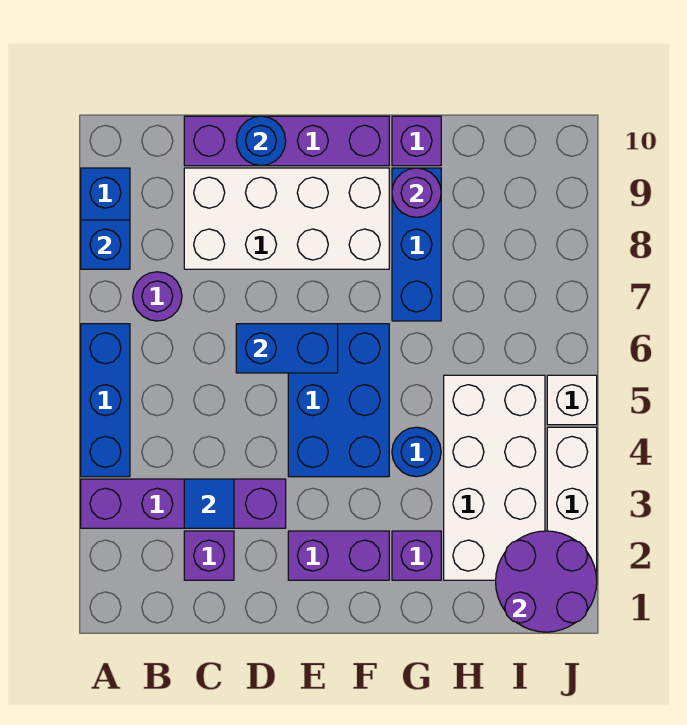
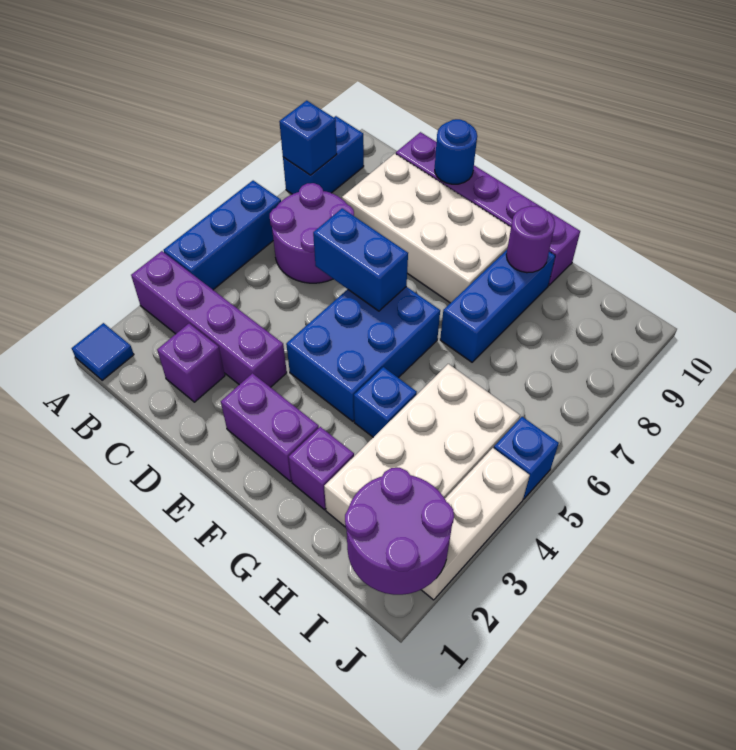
purple round brick B7 level 1 -> purple round brick B6:C7 level 1
blue tile C3 level 2 -> blue tile A1 level 1
blue round brick G4 level 1 -> blue brick G4 level 1
white brick J5 level 1 -> blue brick J5 level 1

